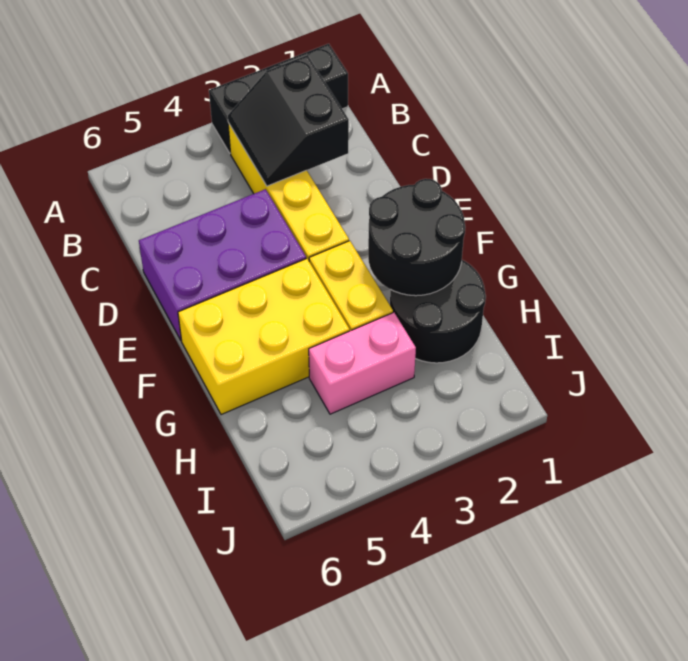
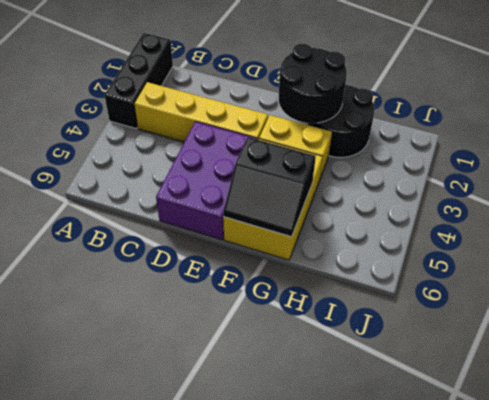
black slope B2:C3 level 2 top 2 -> black slope F5:G6 level 2 top 5
pink brick H3:H4 level 1 -> none

